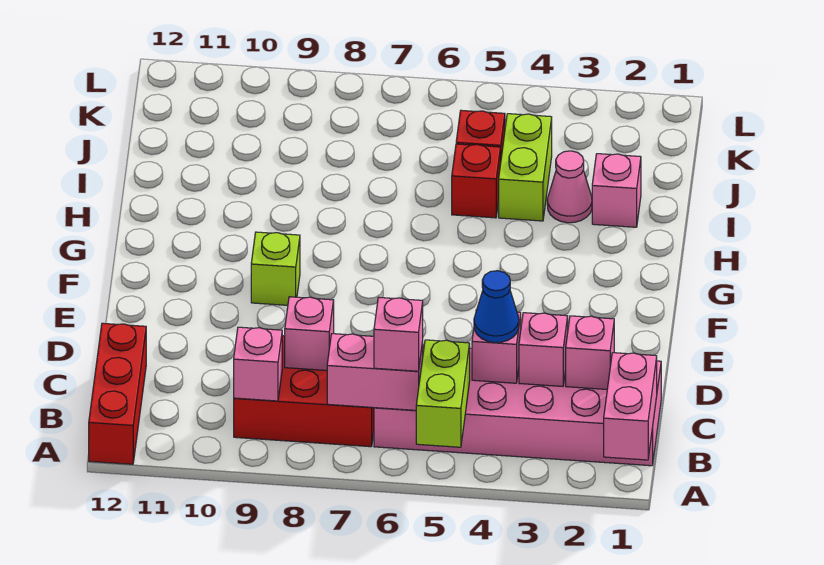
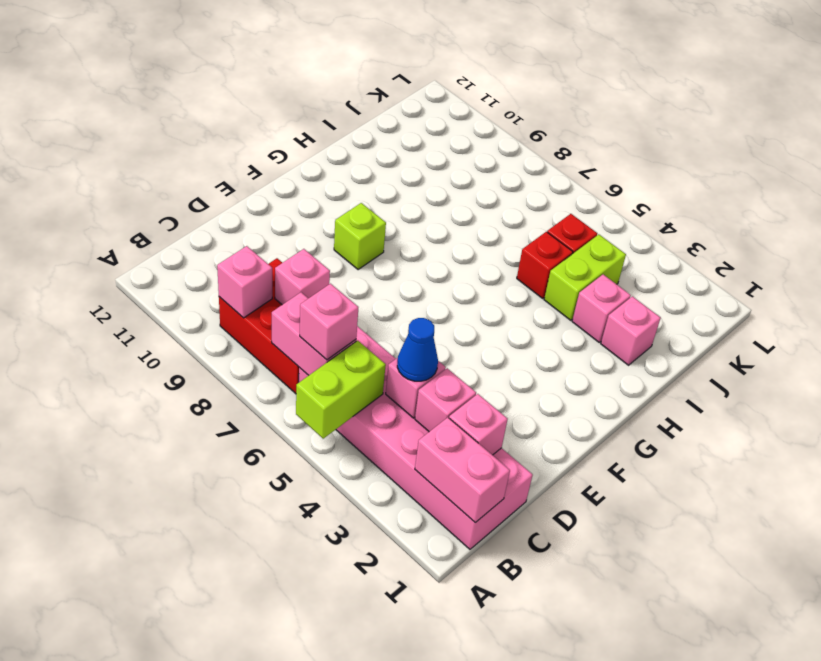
pink brick A1:B1 level 2 -> pink brick B1:B2 level 2
red brick A12:C12 level 1 -> none
pink cone I3 level 1 -> pink brick I3 level 1

